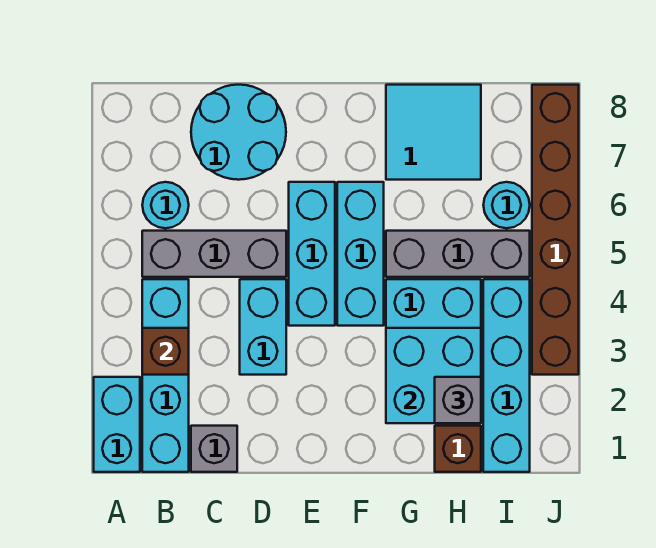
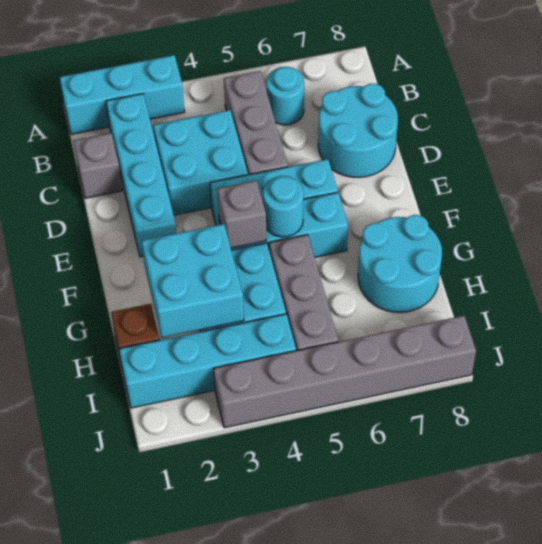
cyan brick A1:A2 level 1 -> cyan brick A1:A3 level 1
cyan brick B1:B4 level 1 -> cyan brick B2:E2 level 1
brown brick B3 level 2 -> none
cyan brick D3:D4 level 1 -> cyan brick C3:D4 level 1
cyan tile G7:H8 level 1 -> cyan round brick G7:H8 level 1
grey brick H2 level 3 -> grey brick F4 level 2
cyan round brick I6 level 1 -> cyan round brick F5 level 2
brown brick J3:J8 level 1 -> grey brick J3:J8 level 1

